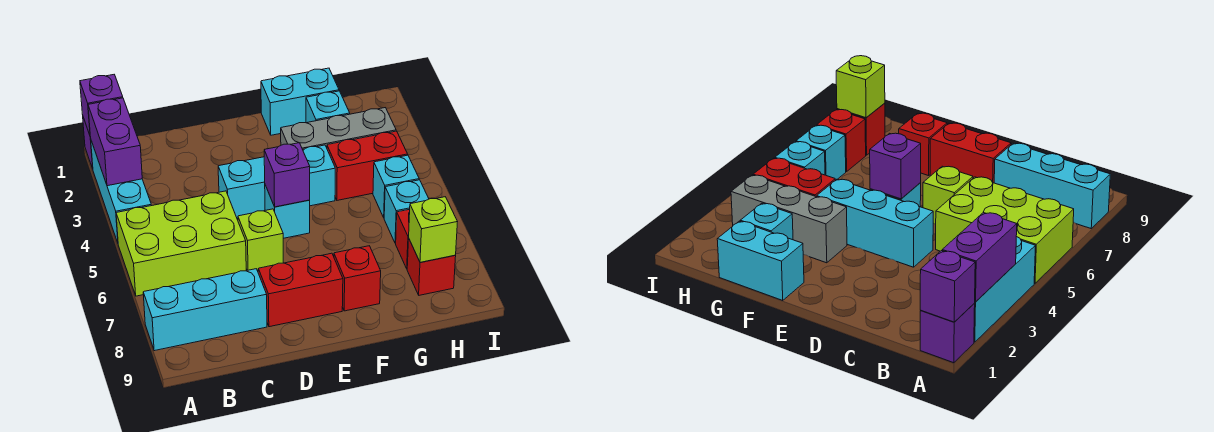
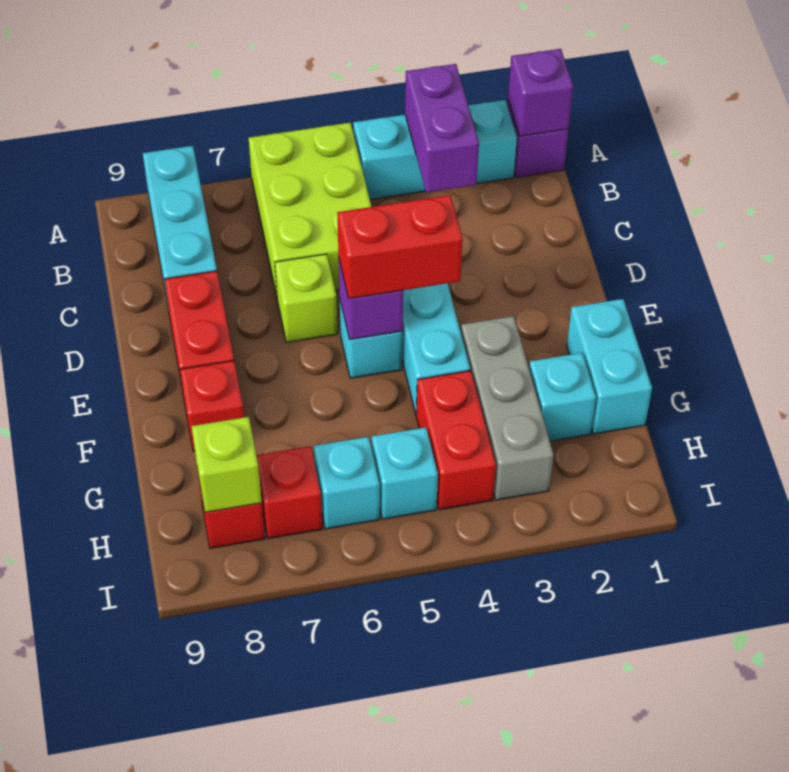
purple brick A2:A3 level 2 -> purple brick A3:B3 level 2
none -> red brick E4:E5 level 3

